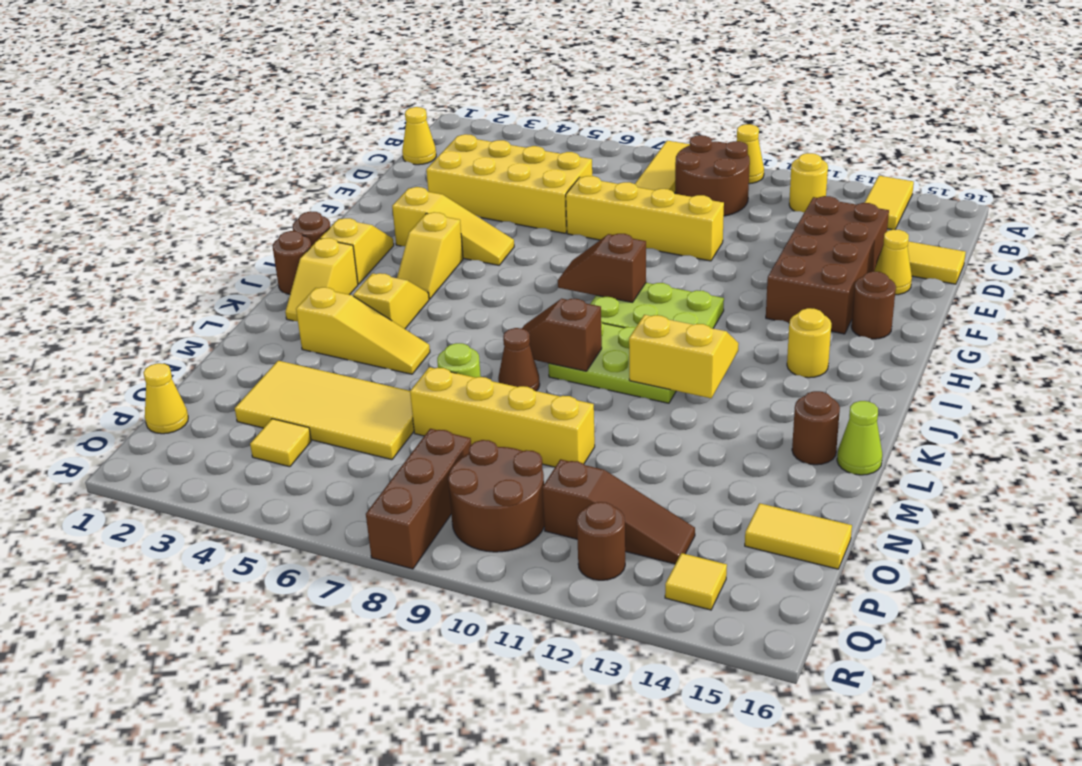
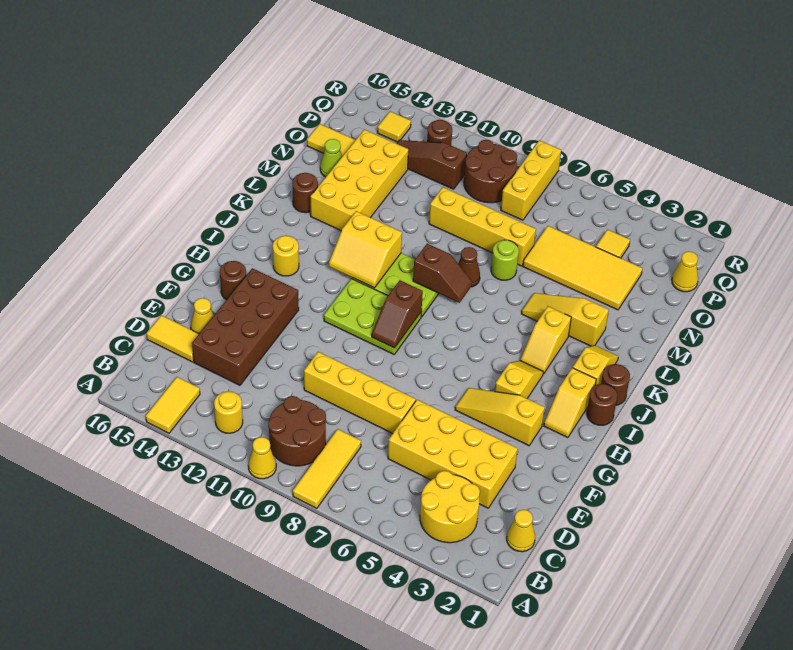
none -> yellow round brick B3:C4 level 1
brown slope H8:H9 level 2 top 9 -> brown slope H9:I9 level 2 top I
none -> yellow brick L13:O14 level 1
lime cone L16 level 1 -> lime cone N15 level 1
brown brick P8:R8 level 1 -> yellow brick P8:R8 level 1

